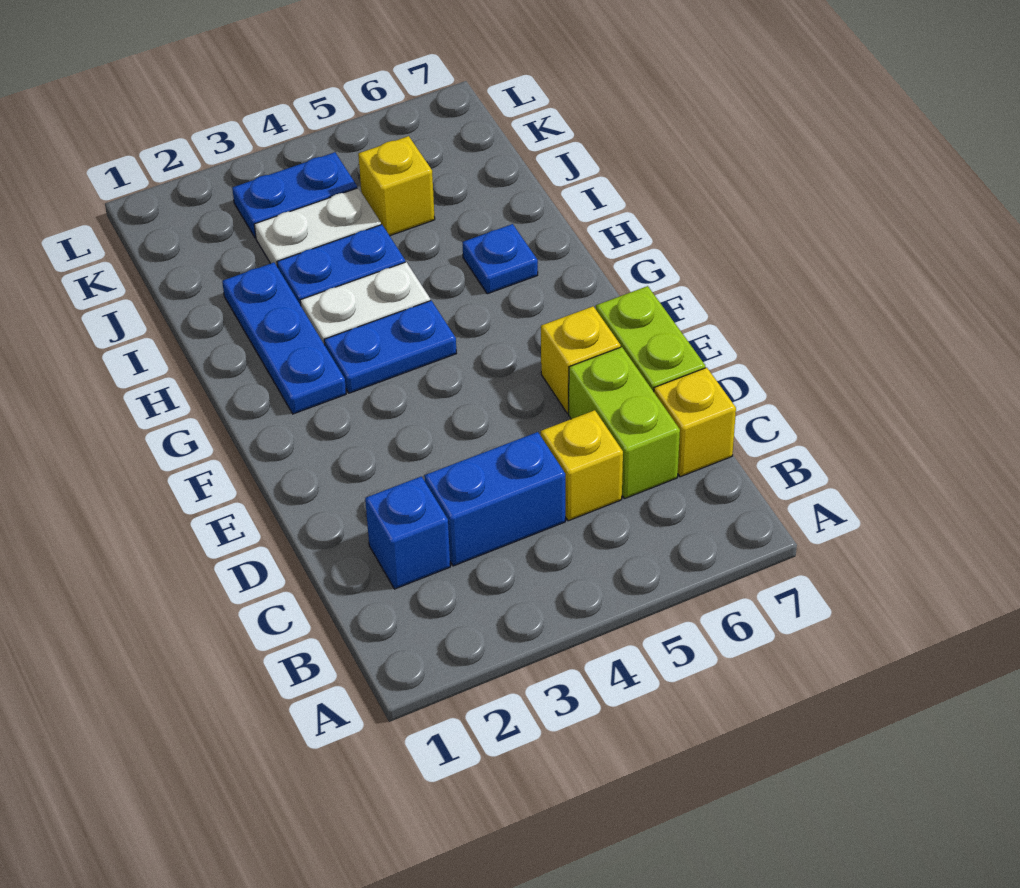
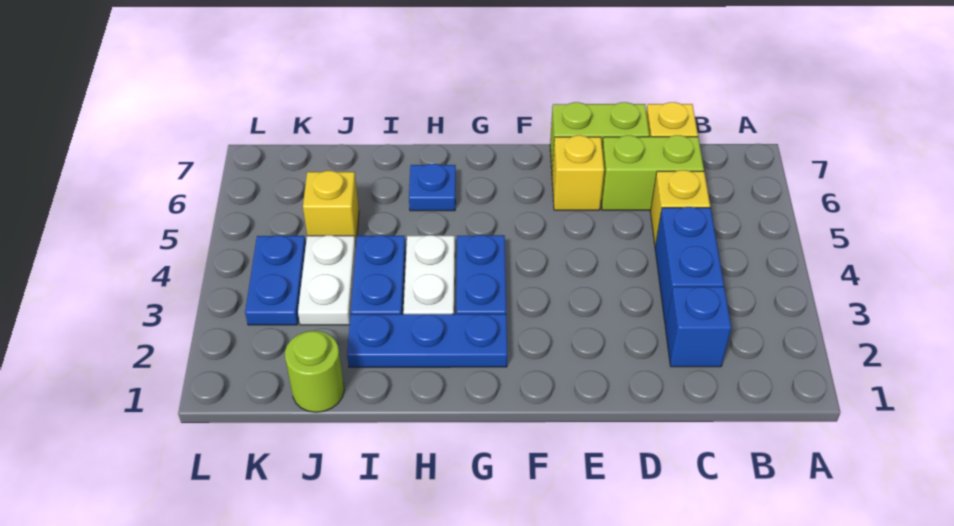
none -> lime round brick J1 level 1

